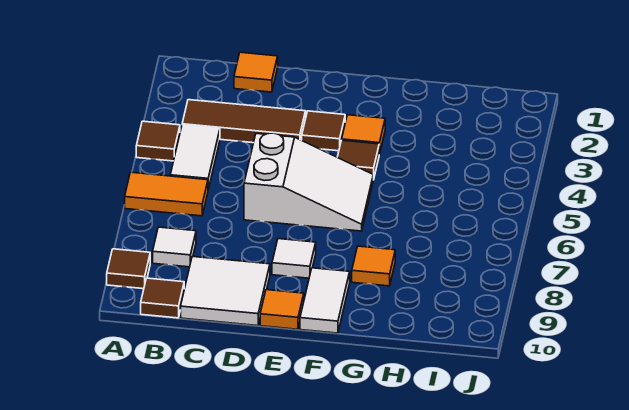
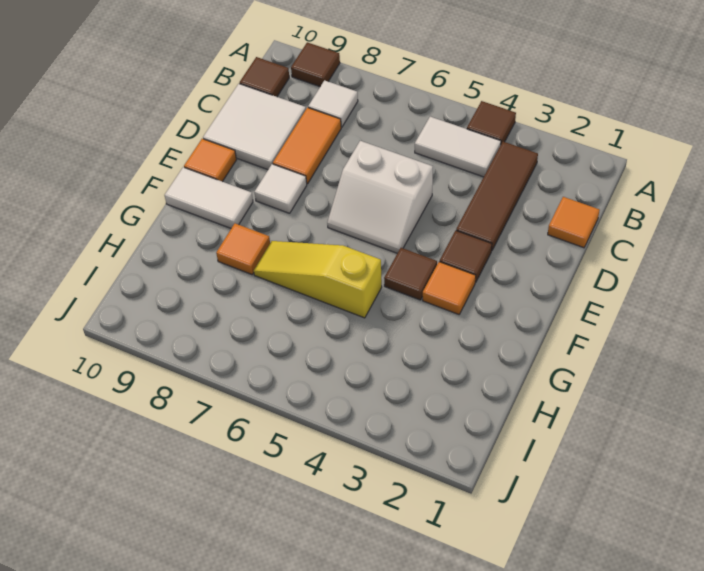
orange tile A6:B6 level 1 -> orange tile C8:D8 level 1
white slope D5:F6 level 1 top D -> white slope D5:E6 level 1 top D
none -> yellow slope G5:G7 level 1 top 5

